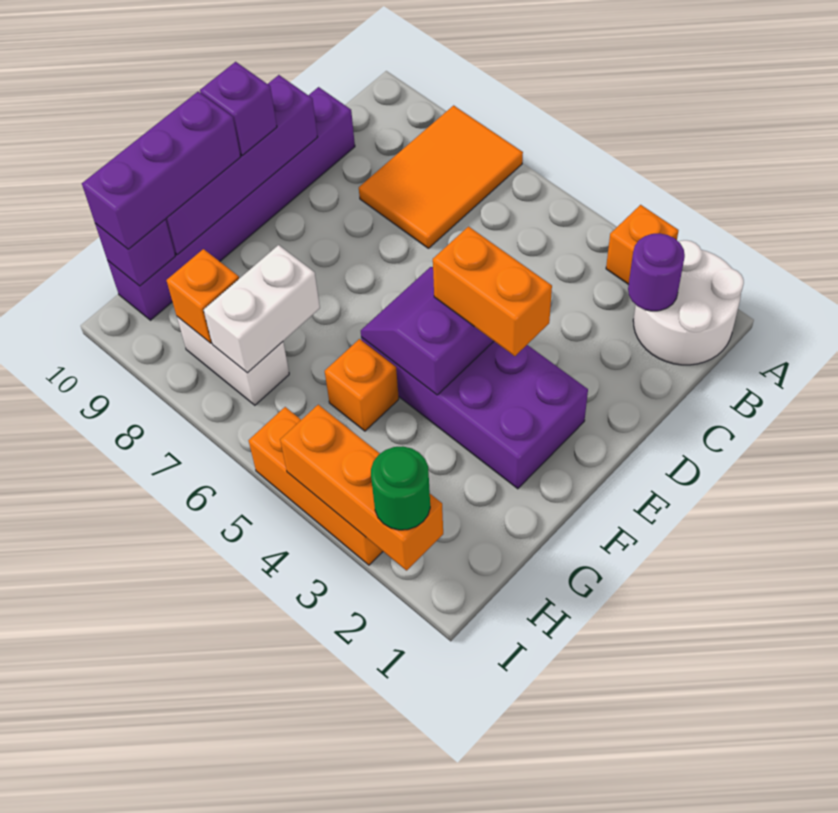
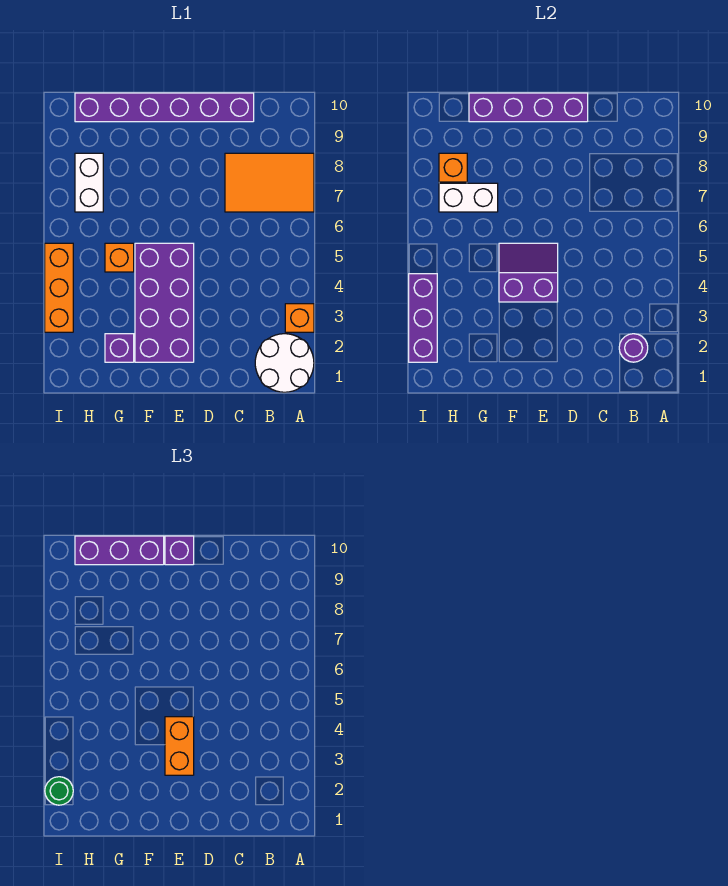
purple brick H10 level 2 -> purple brick G2 level 1
orange brick I2:I4 level 2 -> purple brick I2:I4 level 2

